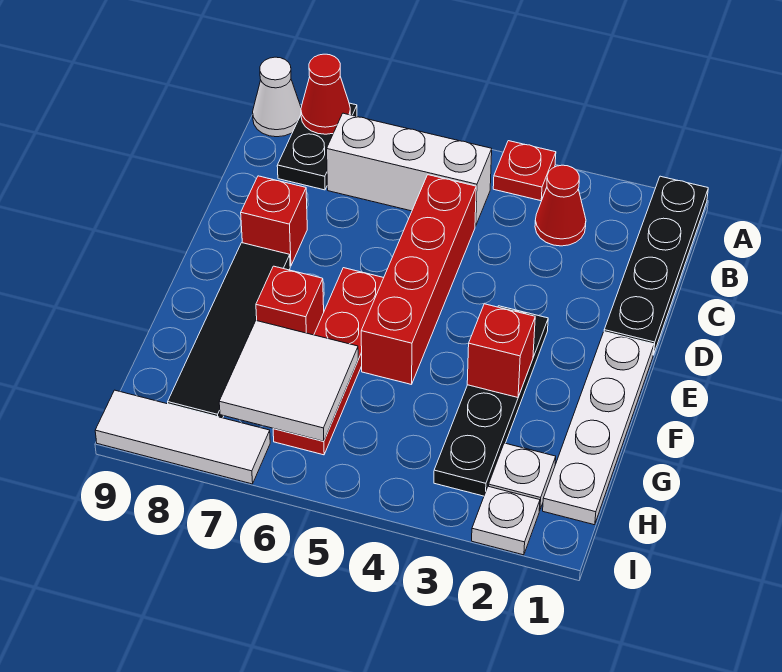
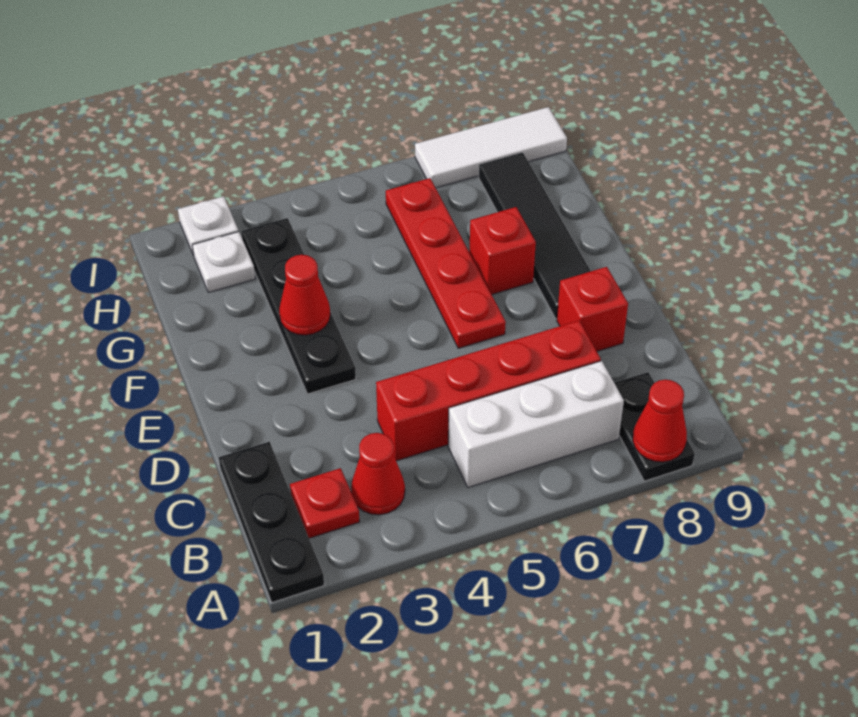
black plate A1:D1 level 1 -> black plate A1:C1 level 1
red plate A4 level 1 -> red plate B2 level 1
white cone A9 level 1 -> none
red brick C5:F5 level 1 -> red brick C4:C7 level 1
white plate E1:H1 level 1 -> none
red brick F3 level 2 -> red cone F3 level 2
white tile G6:H7 level 2 -> none

